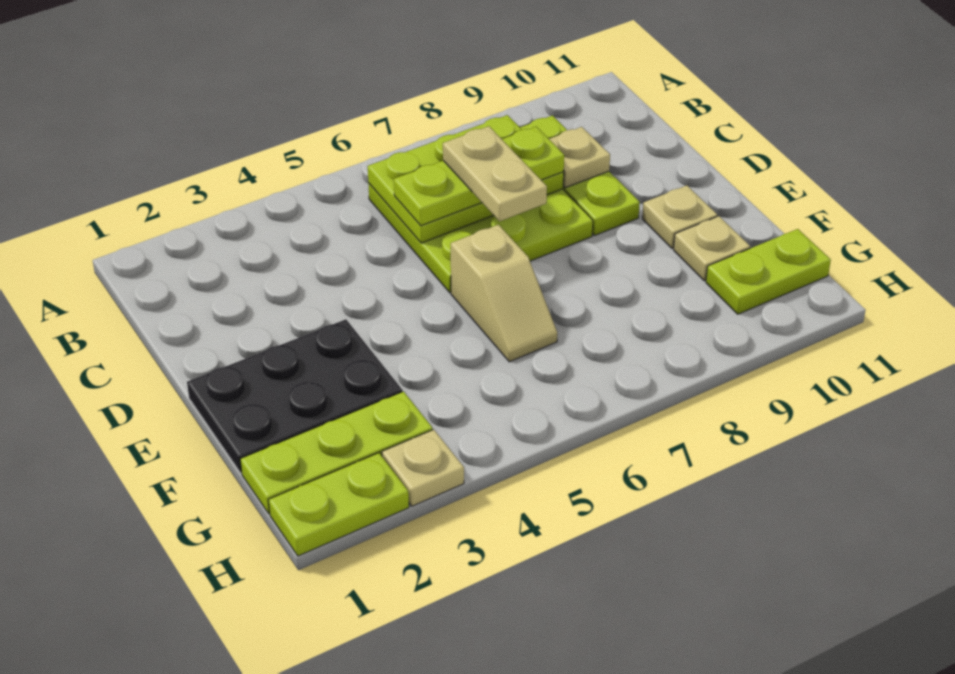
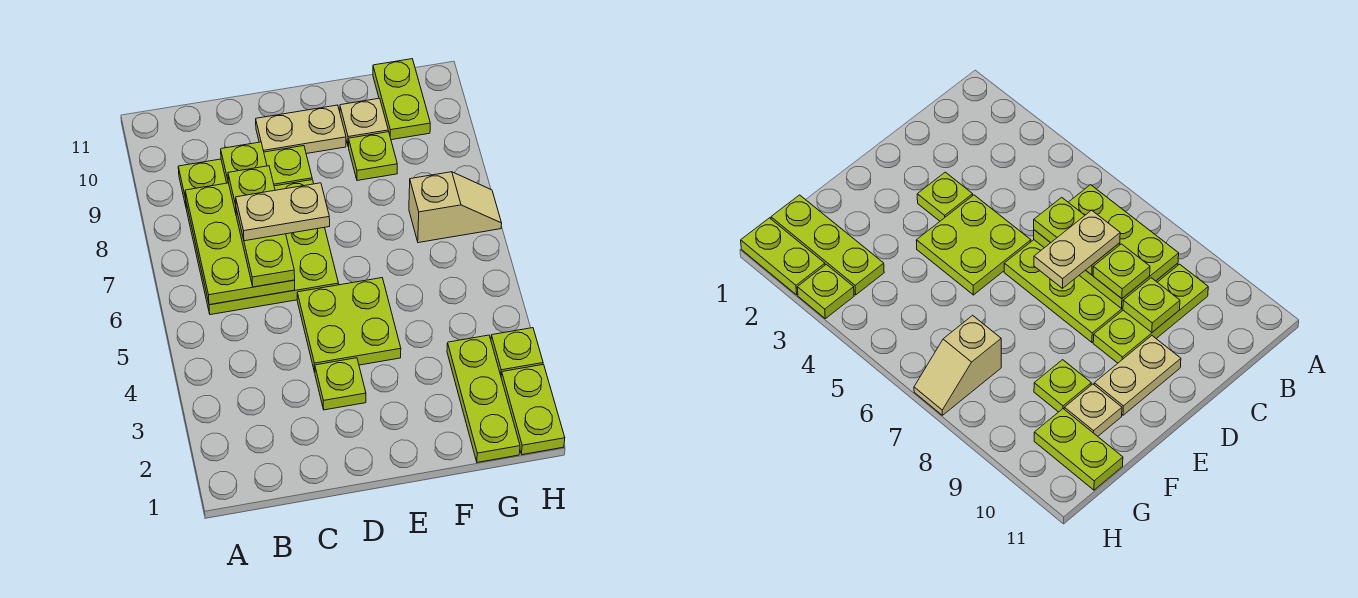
tan plate C9 level 2 -> lime plate C9 level 2
none -> lime plate D3 level 1
none -> lime plate D4:E5 level 1
black plate E1:F3 level 1 -> none
tan slope E6:F6 level 1 top E -> tan slope G7:H7 level 1 top G
tan plate E10 level 1 -> tan plate D10:E10 level 1
none -> lime plate F9 level 1
tan plate H3 level 1 -> lime plate H3 level 1

